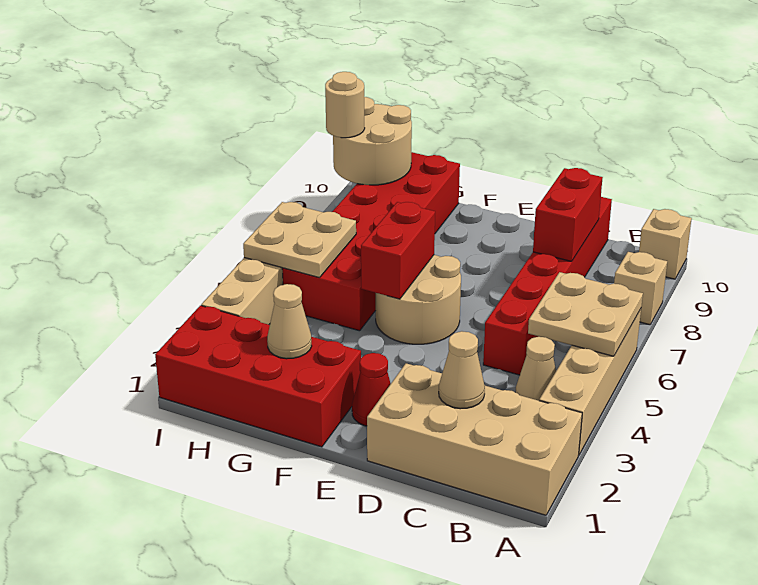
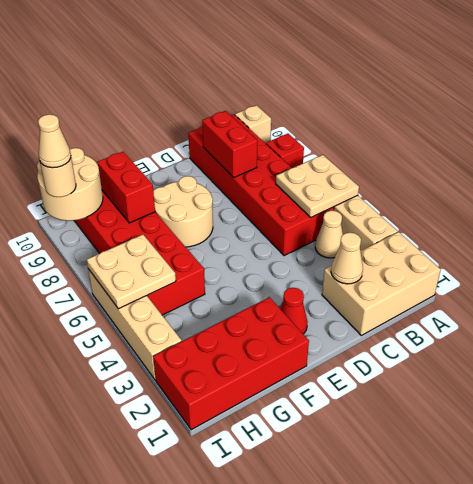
tan brick A1:D2 level 1 -> tan brick A1:C2 level 1
tan brick A8 level 1 -> red brick A8 level 1
red brick C5:C10 level 1 -> red brick B5:C10 level 1
tan round brick E5:F6 level 1 -> tan round brick E7:F8 level 1
red brick F5:F6 level 2 -> red brick G8:G9 level 2
tan cone G2 level 2 -> tan cone I9 level 4

